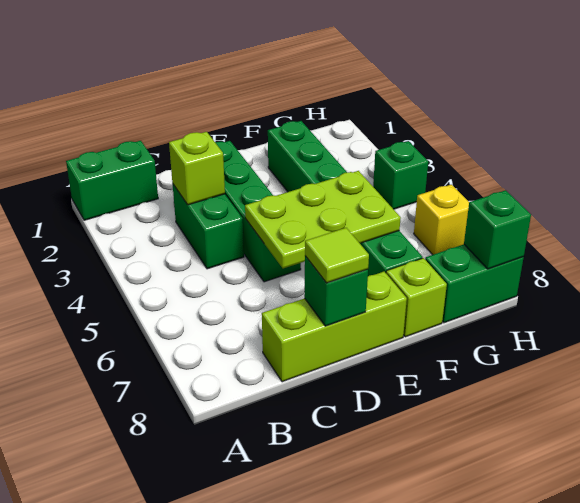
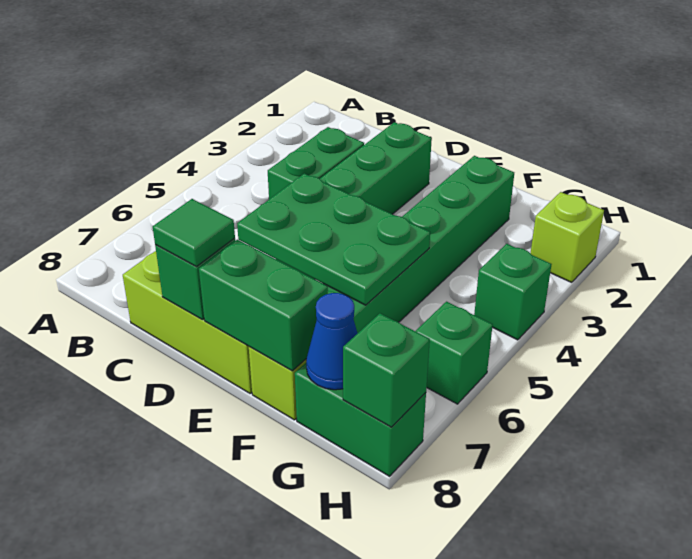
green brick A1:B1 level 1 -> green brick E8:F8 level 2
lime brick C3 level 2 -> lime brick H2 level 1
lime plate D5:F6 level 2 -> green plate D5:F6 level 2
lime tile D8 level 3 -> green tile D8 level 3
none -> blue cone G8 level 2
yellow brick H6 level 1 -> green brick H6 level 1

